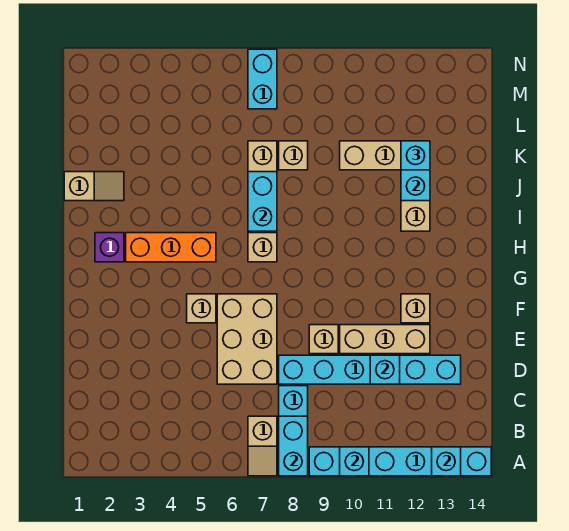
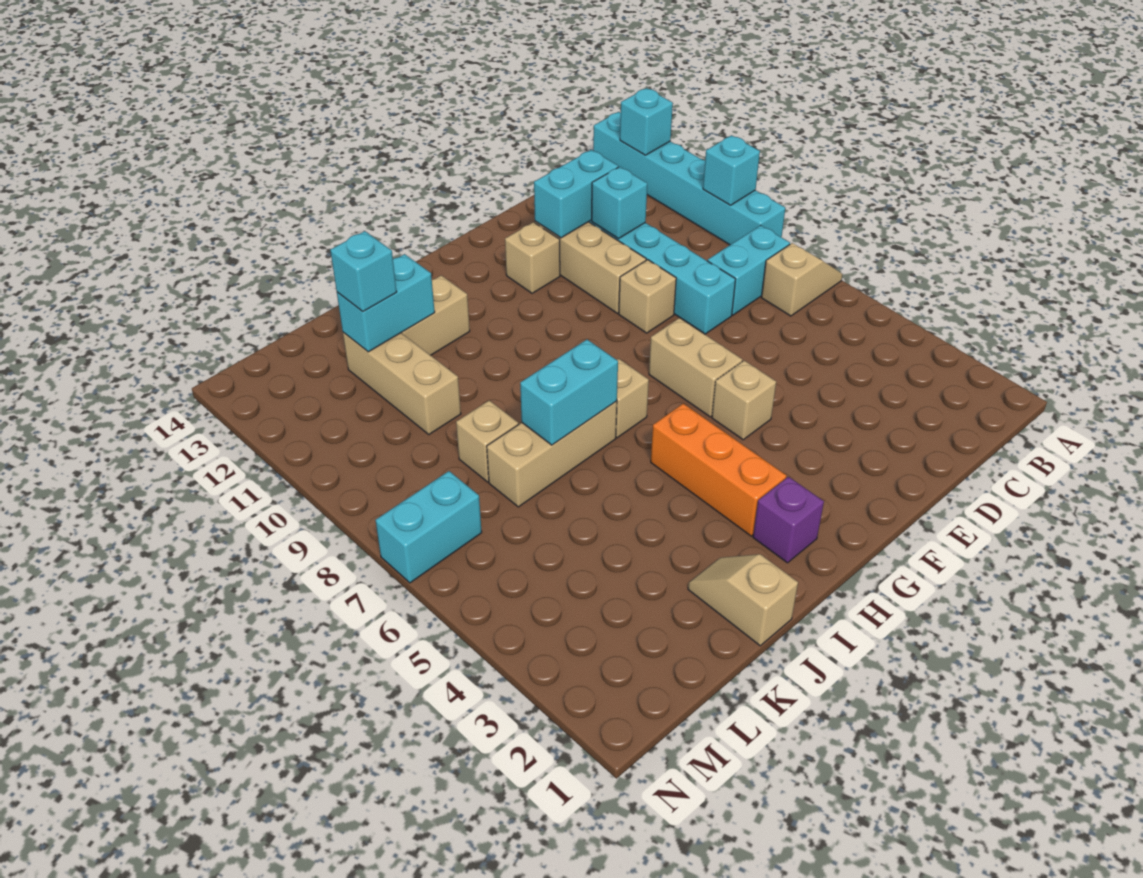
cyan brick A8:B8 level 2 -> cyan brick D12:E12 level 2
tan brick D6:F7 level 1 -> tan brick F6:F7 level 1

